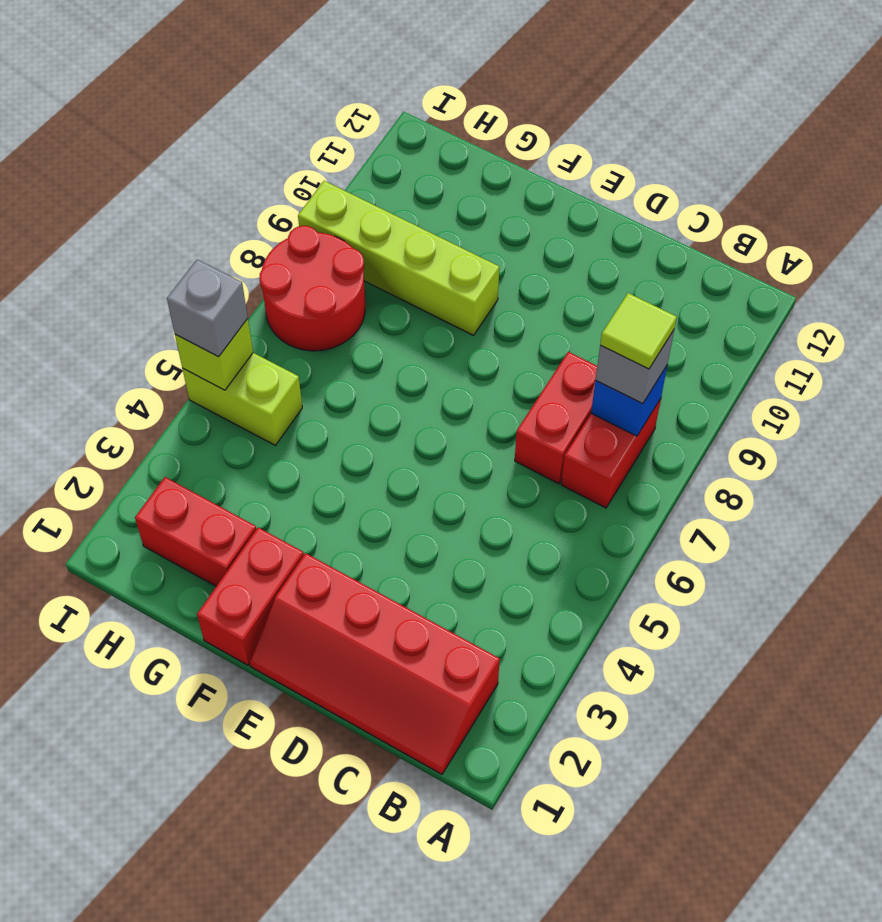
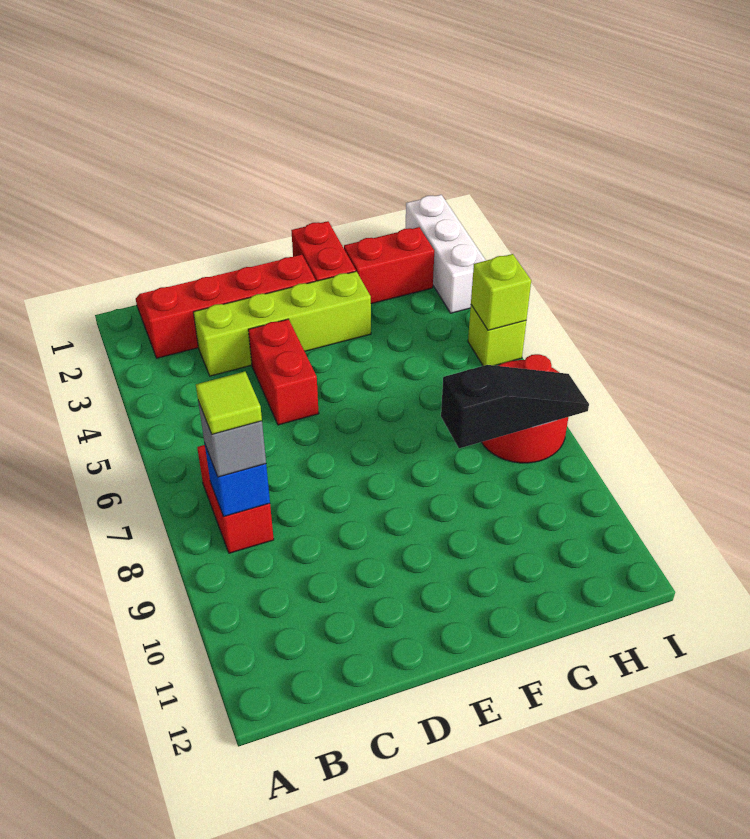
red brick C7:C8 level 1 -> red brick D4:D5 level 1
lime brick F9:I9 level 1 -> lime brick C3:F3 level 1
none -> black slope G8:I8 level 2 top G
lime brick H5:I5 level 1 -> lime brick I5 level 1
none -> white brick I1:I3 level 1
grey brick I5 level 3 -> none

